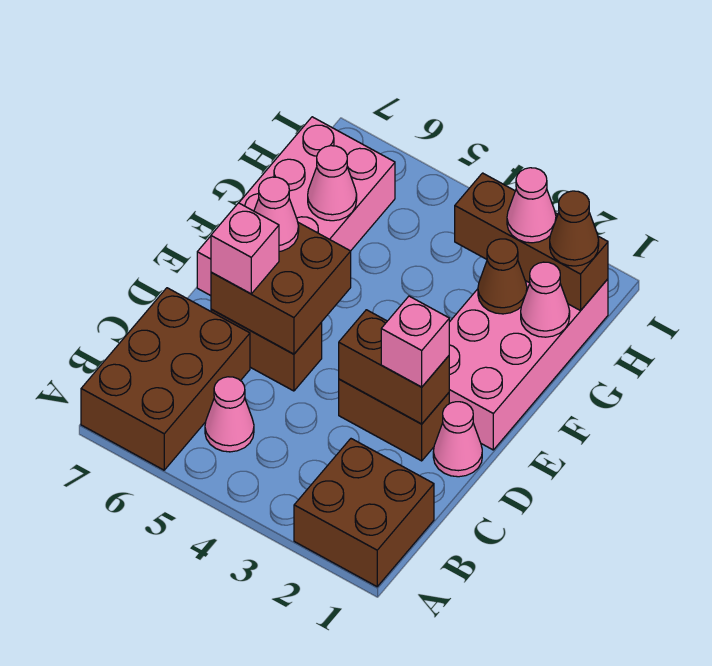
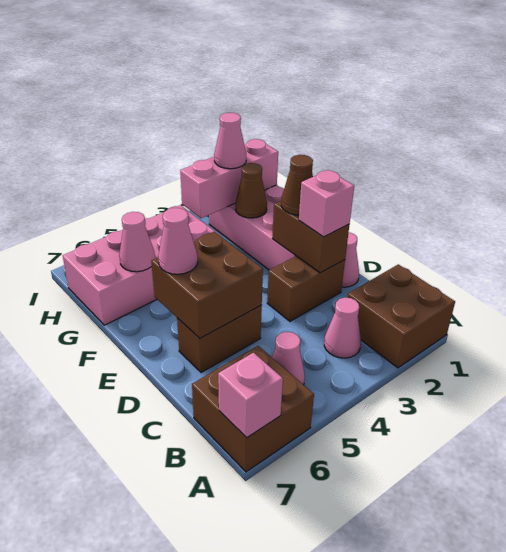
brown brick A6:C7 level 1 -> brown brick A6:B7 level 1
brown brick D2:D3 level 2 -> brown brick D2:E2 level 2
pink brick D6 level 3 -> pink brick A7 level 2
pink brick E6:H7 level 1 -> pink brick G4:H7 level 1
pink cone G1 level 2 -> pink cone B3 level 1
brown brick H1:H3 level 2 -> pink brick H1:H3 level 2
brown cone H1 level 3 -> brown cone E2 level 3

